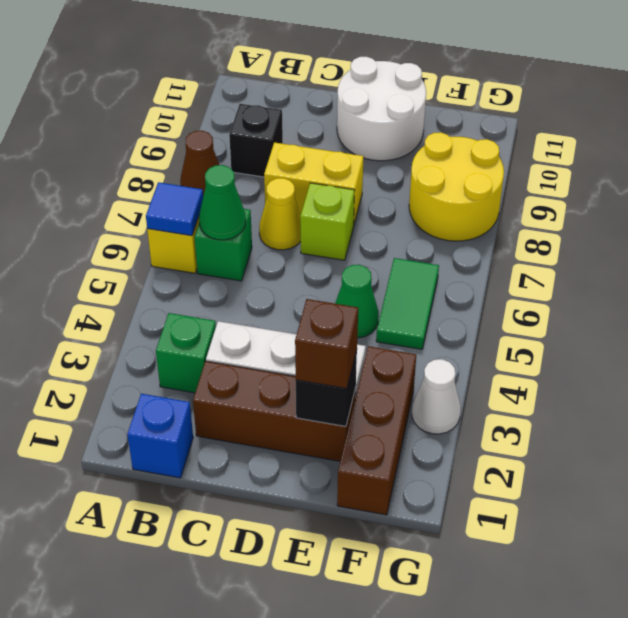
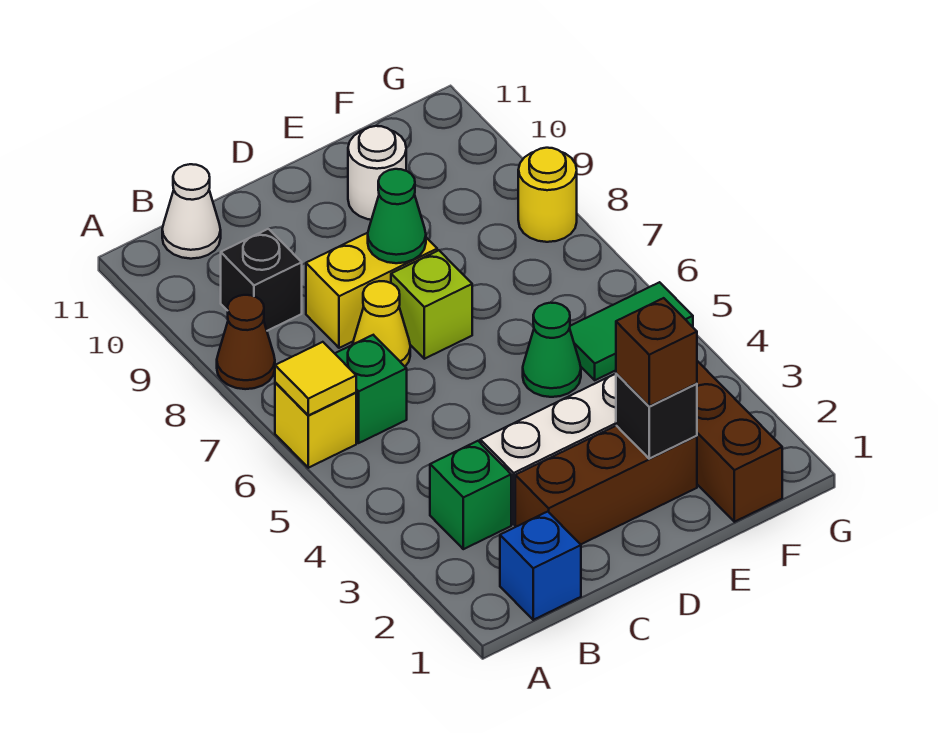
blue tile A6 level 2 -> yellow tile A6 level 2
green cone B6 level 2 -> green cone D8 level 2
white round brick D10:E11 level 1 -> white round brick E10 level 1
green tile F5:F6 level 1 -> green tile F5:G5 level 1
yellow round brick F8:G9 level 1 -> yellow round brick G8 level 1
white cone G3 level 1 -> white cone B11 level 1

